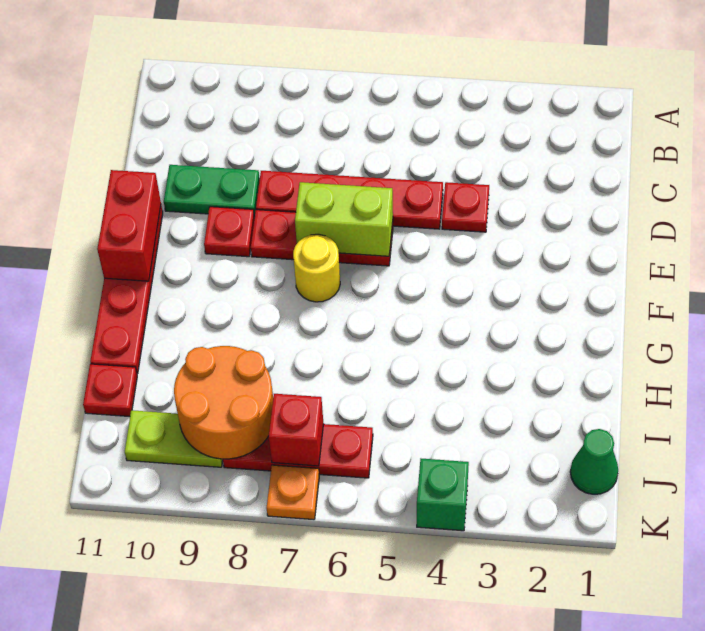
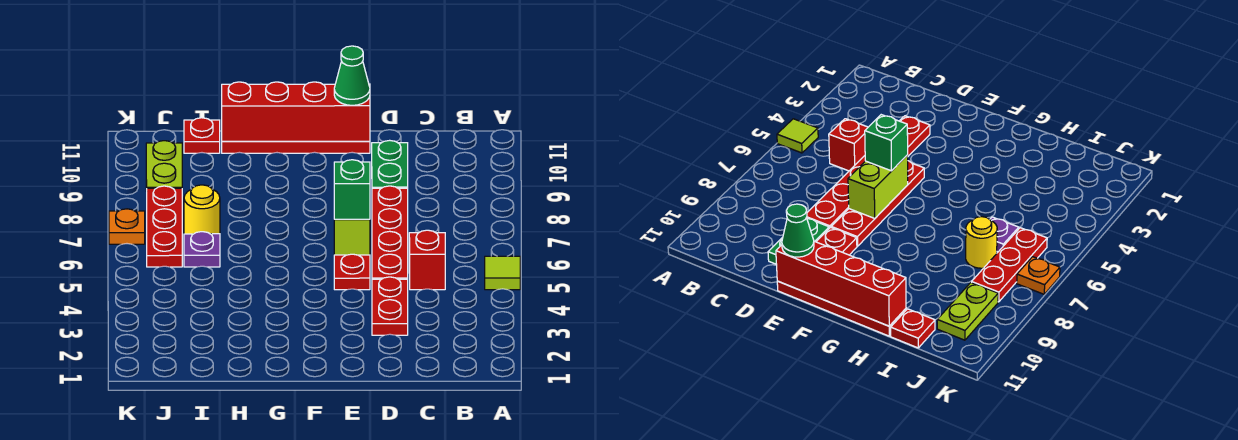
none -> lime tile A5 level 1
red plate D4 level 1 -> red plate D3:D4 level 1
red plate E6:E8 level 1 -> red plate E5:E8 level 1
red brick E11:F11 level 2 -> red brick E11:H11 level 2
yellow round brick F7 level 1 -> yellow round brick I7 level 1
none -> purple plate I6 level 1
orange round brick I8:J9 level 2 -> none
green cone J1 level 1 -> green cone E11 level 3
red brick J7 level 2 -> red brick C5 level 1
green brick K4 level 1 -> green brick E6 level 3

